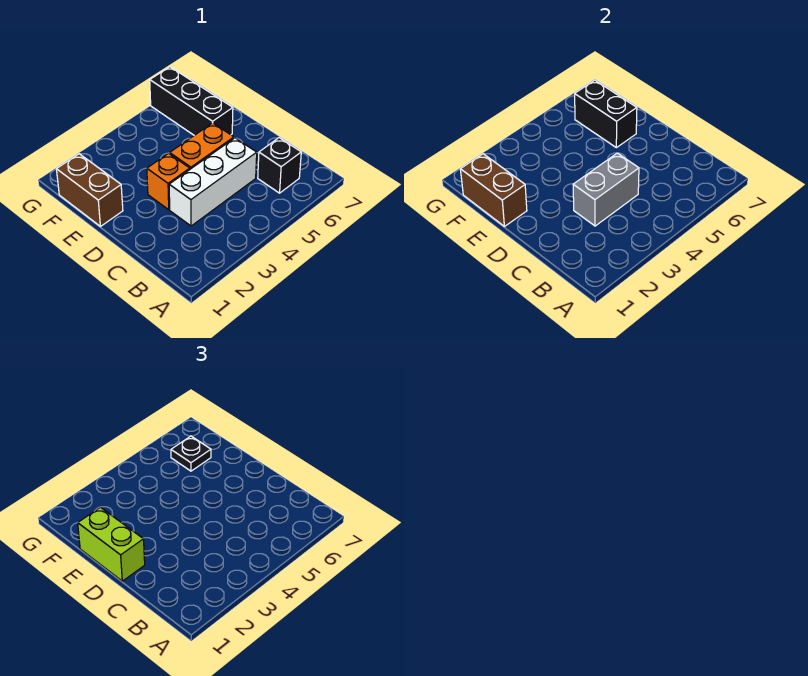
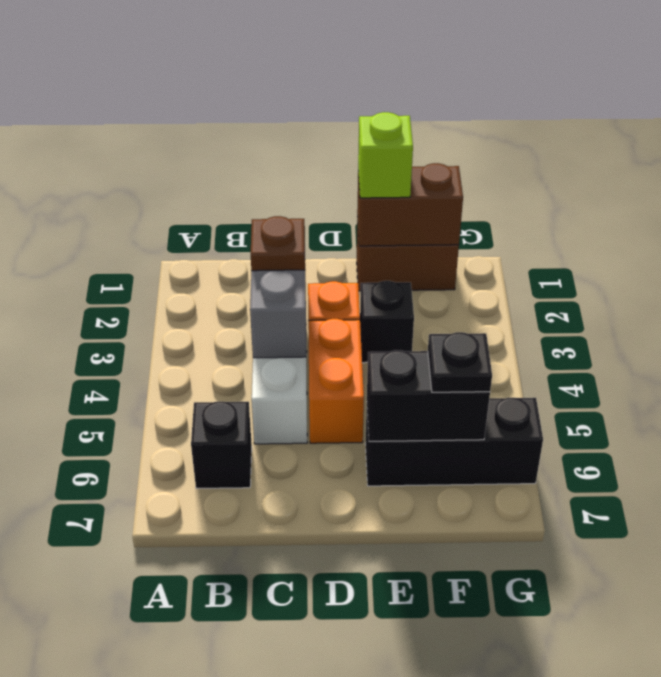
none -> brown plate C3 level 3
lime brick D1:E1 level 3 -> lime brick E1 level 3
none -> black brick E3 level 1

